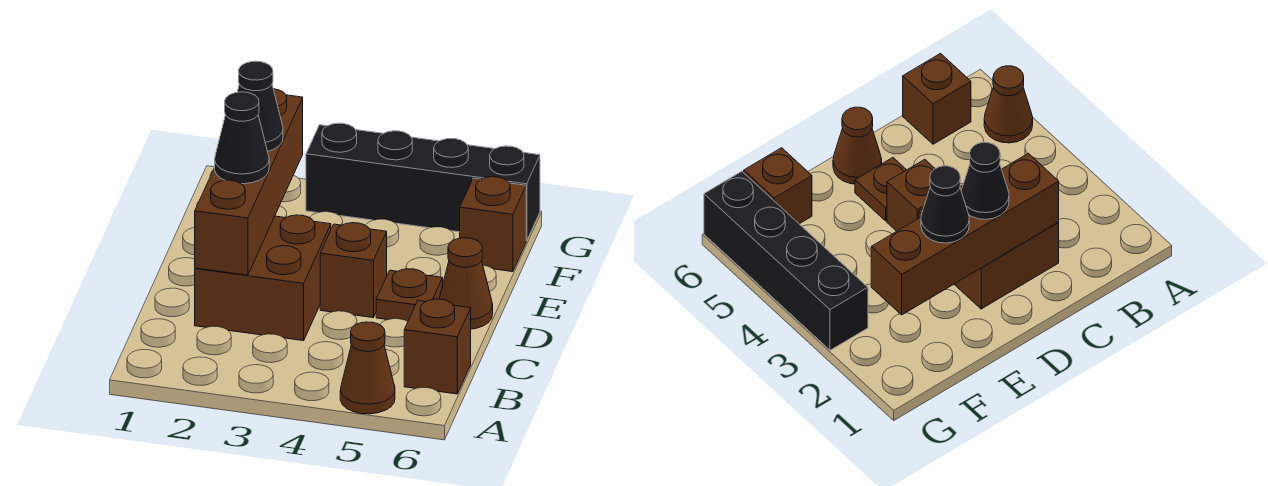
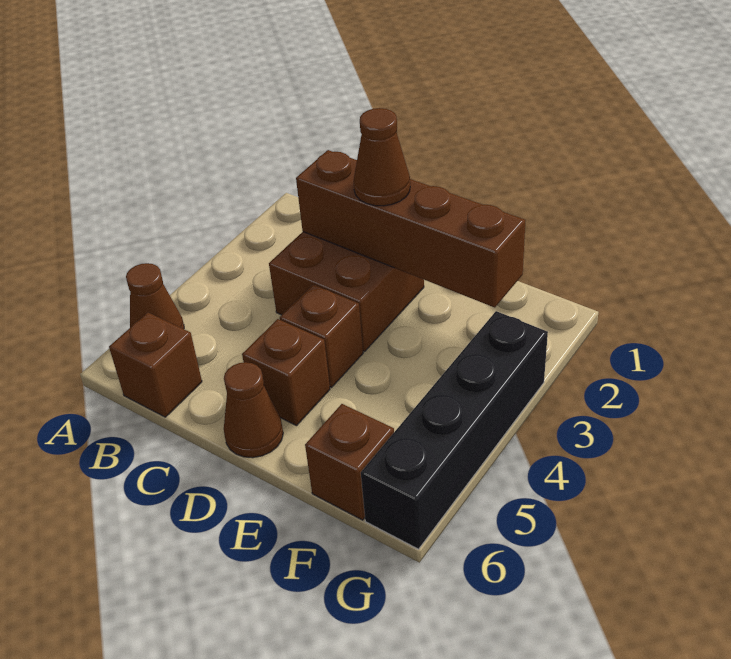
black cone D2 level 3 -> brown cone D2 level 3
brown plate D5 level 1 -> brown brick D5 level 1
black cone E2 level 3 -> none

